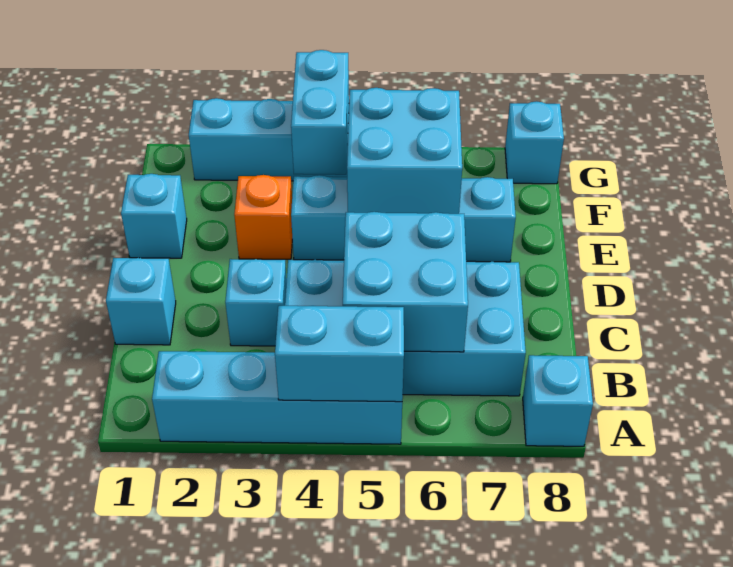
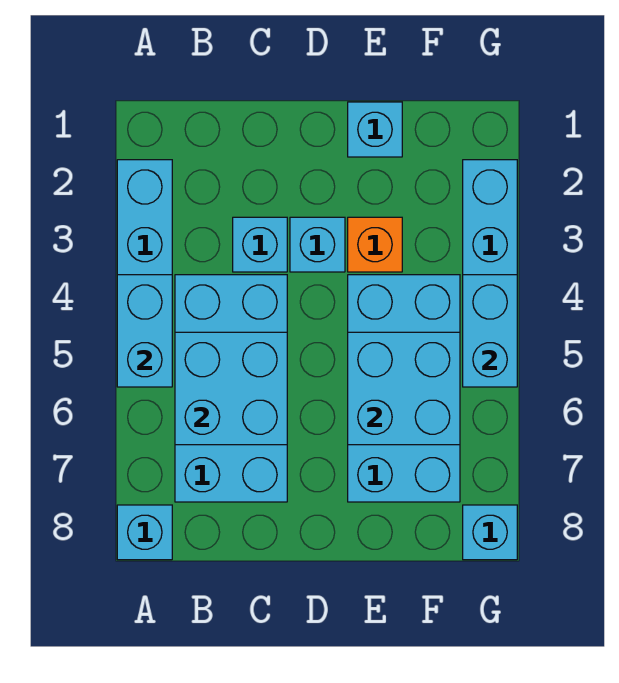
cyan brick C1 level 1 -> cyan brick D3 level 1
cyan brick E4:E7 level 1 -> cyan brick E4:F7 level 1
cyan brick F4:G4 level 2 -> cyan brick G4:G5 level 2

